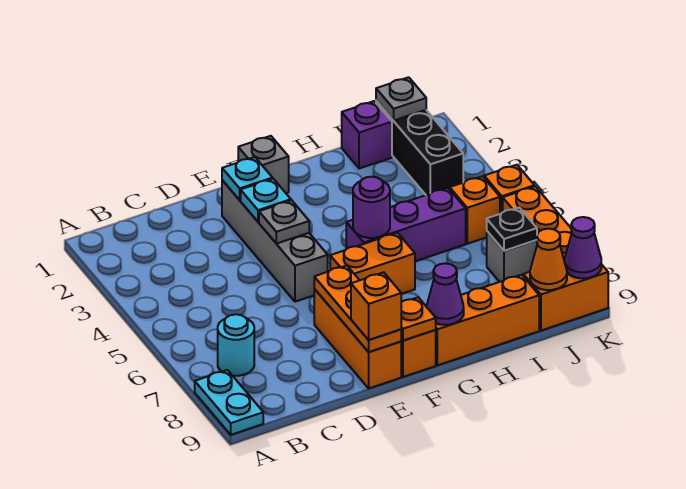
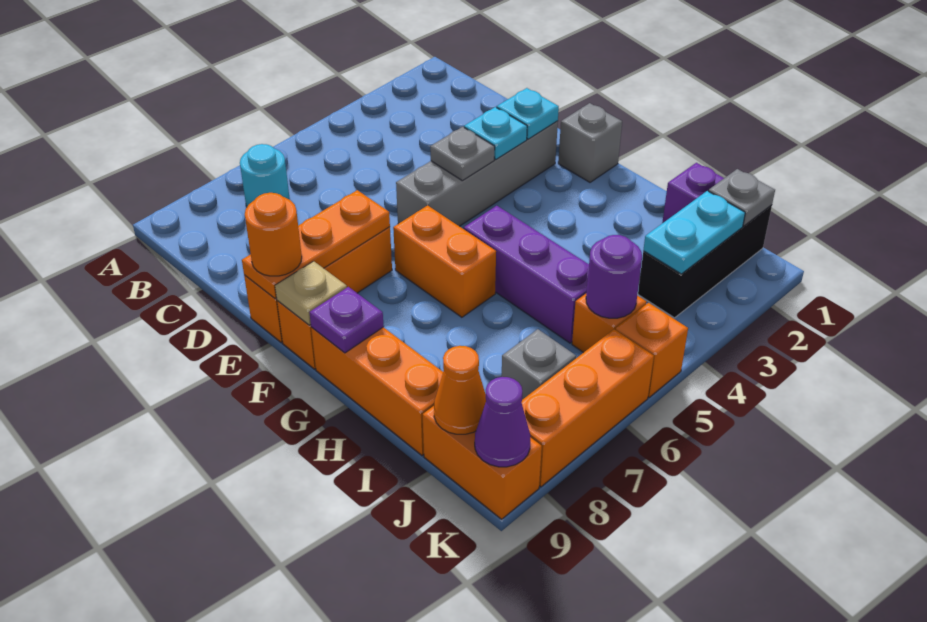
cyan plate A8:A9 level 1 -> cyan plate J2:J3 level 2
orange brick E9 level 3 -> orange round brick E9 level 3
orange plate F9 level 2 -> tan plate F9 level 2
purple round brick G5 level 2 -> purple round brick J5 level 2
purple cone G9 level 2 -> purple plate G9 level 2
black plate J7 level 2 -> none

